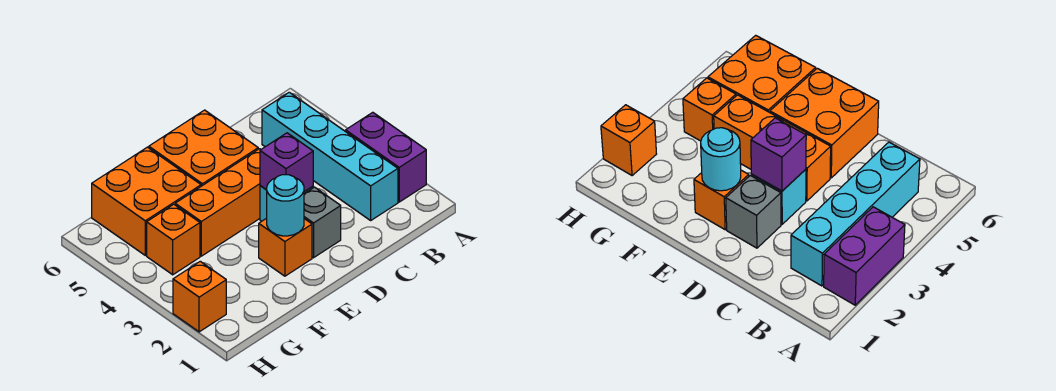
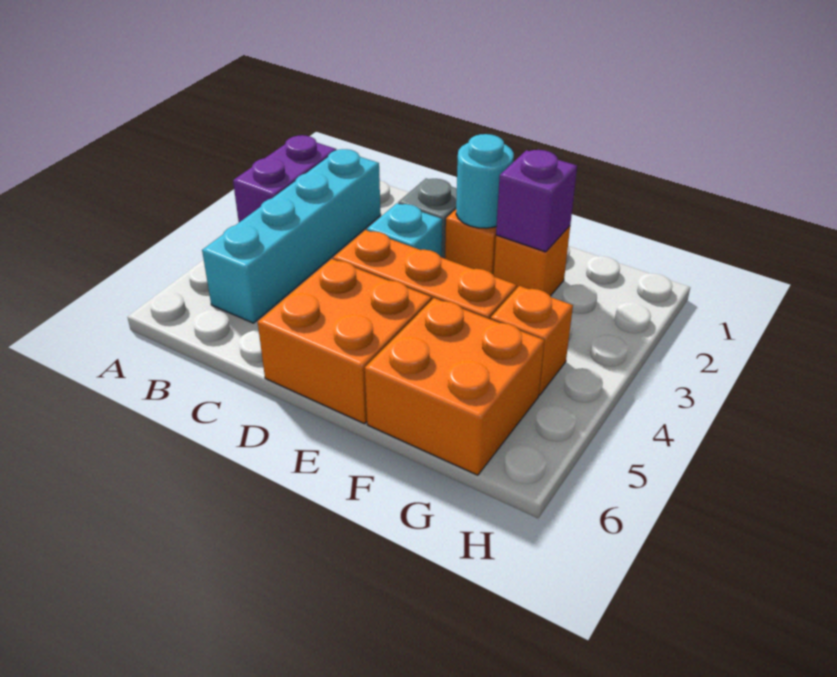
purple brick D3 level 2 -> purple brick F2 level 2
orange brick H2 level 1 -> orange brick F2 level 1

